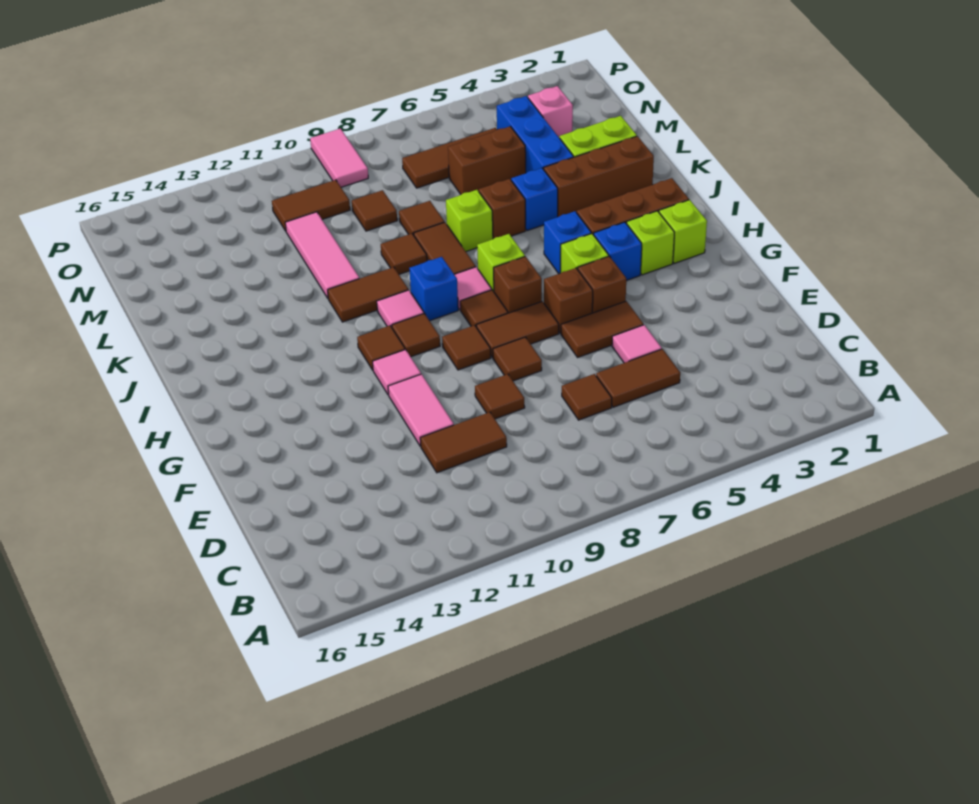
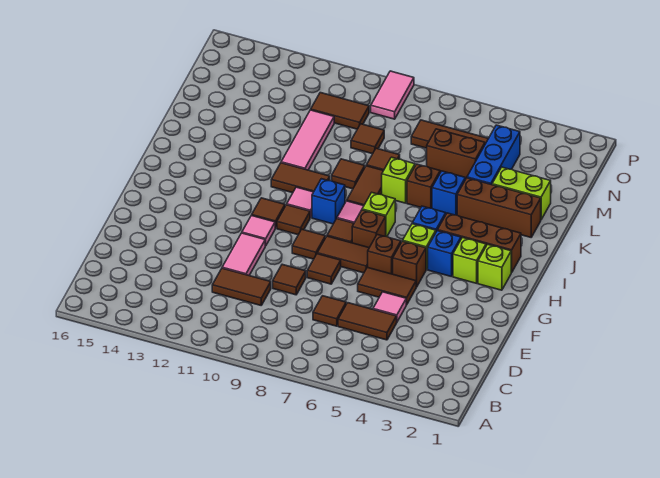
pink brick N3 level 1 -> none

